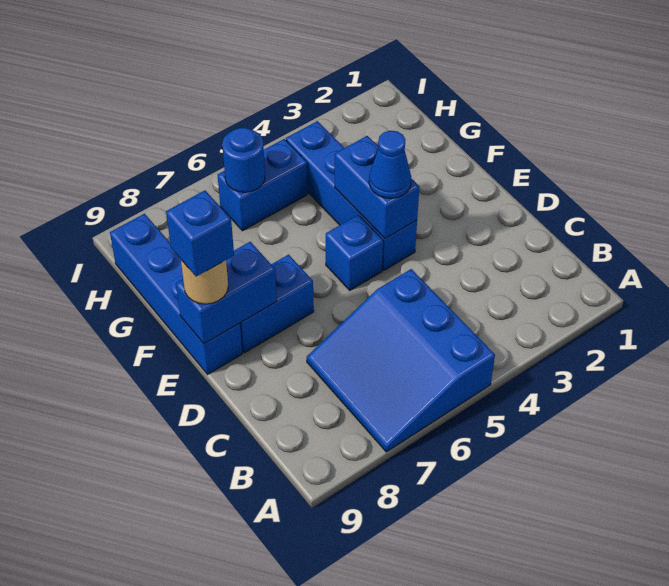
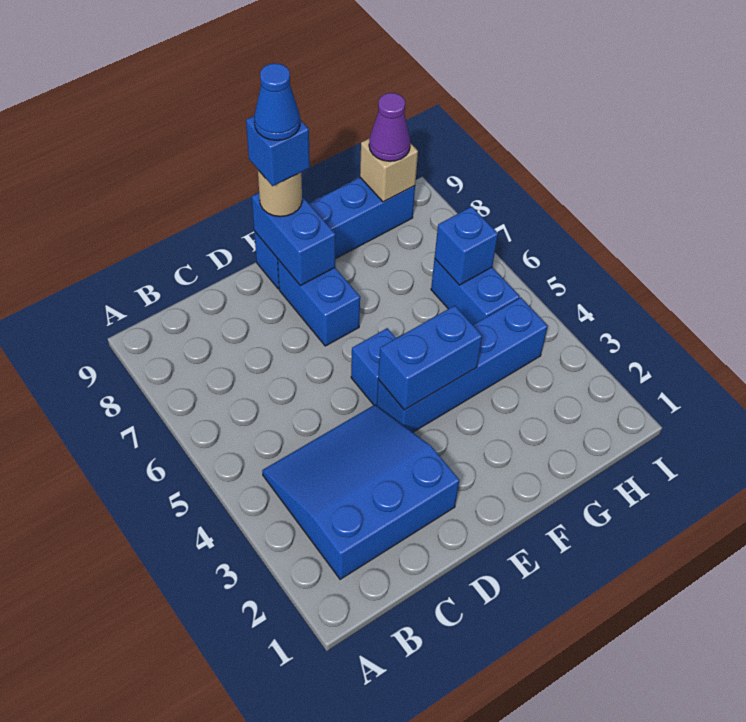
blue slope A5:C7 level 1 top 5 -> blue slope B2:D4 level 1 top 2
blue cone E4 level 3 -> blue cone E9 level 5
blue round brick H6 level 2 -> blue brick H6 level 2
none -> tan brick H9 level 2
none -> purple cone H9 level 3

